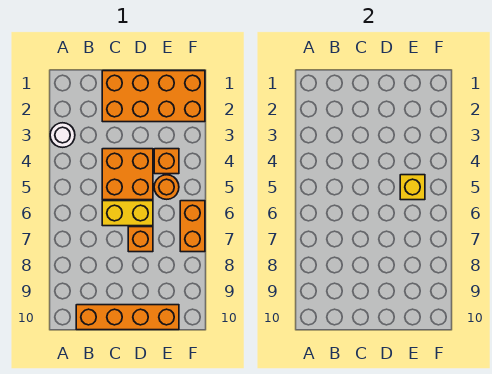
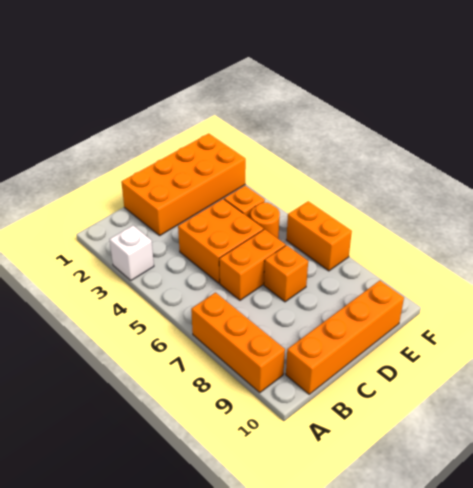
white round brick A3 level 1 -> white brick A3 level 1
none -> orange brick A7:A9 level 1
yellow brick C6:D6 level 1 -> orange brick C6:D6 level 1
yellow brick E5 level 2 -> none

